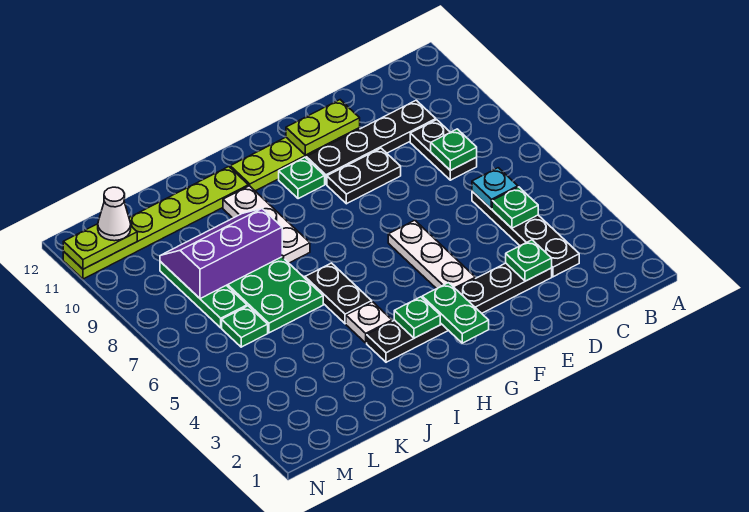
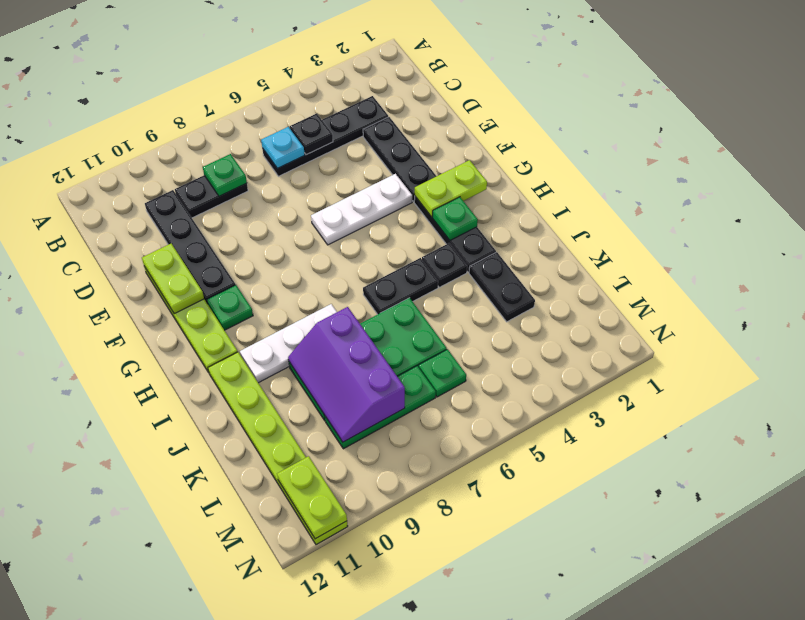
green plate C5 level 2 -> black plate C5 level 2
green plate D3 level 2 -> none
black plate E9:F9 level 1 -> black plate J3:K3 level 1
green plate G2:G3 level 2 -> lime plate G2:G3 level 2
white plate I4 level 1 -> black plate I4 level 1
white cone M11 level 3 -> none

